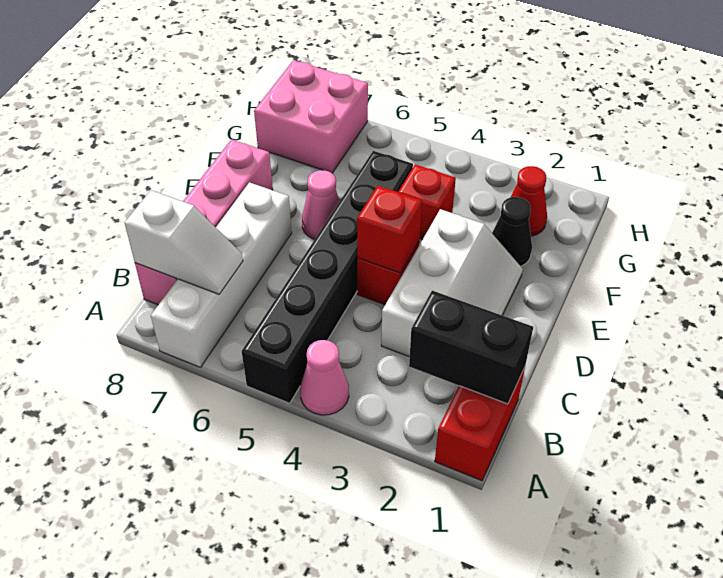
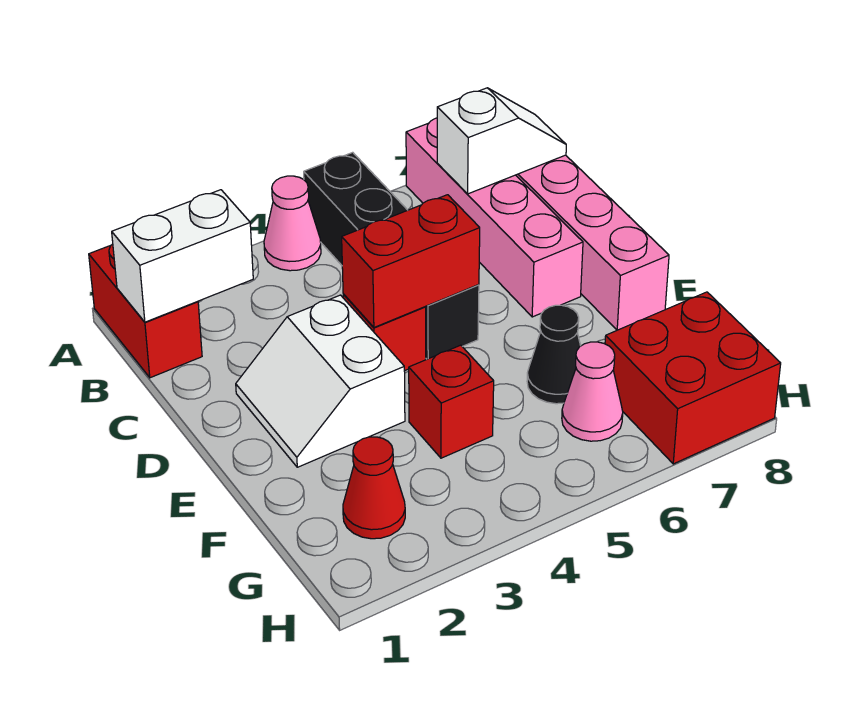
black brick A5:F5 level 1 -> black brick A5:D5 level 1
white brick A7:D7 level 1 -> pink brick A7:D7 level 1
black brick B1:B2 level 2 -> white brick B1:B2 level 2
white slope B7:B8 level 2 top 8 -> white slope B7:B8 level 2 top 7
white slope C2:E3 level 1 top 3 -> white slope D2:E3 level 1 top 3
red brick D4 level 2 -> red brick D4:D5 level 2
pink cone E6 level 1 -> pink cone G6 level 1
black cone F2 level 1 -> black cone F6 level 1
pink brick G7:H8 level 1 -> red brick G7:H8 level 1

